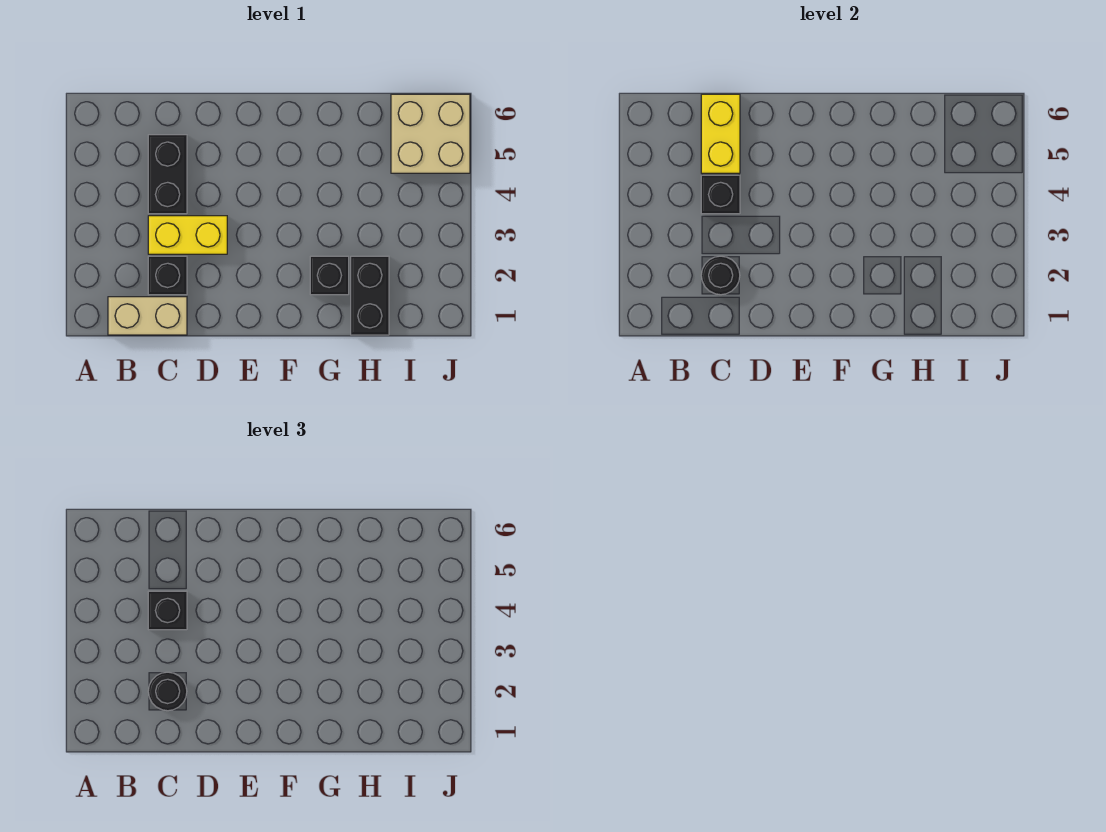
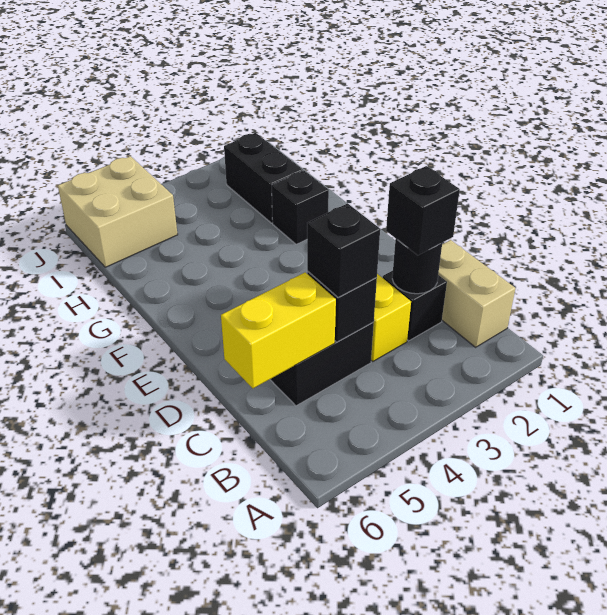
black round brick C2 level 3 -> black brick C2 level 3
black brick H1:H2 level 1 -> black brick H2:I2 level 1

